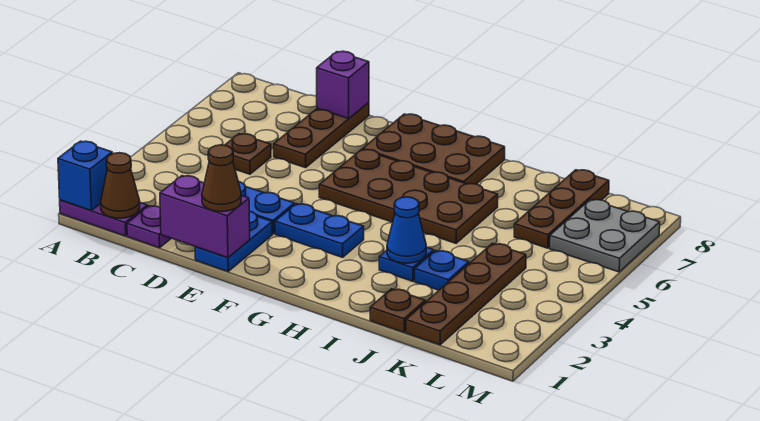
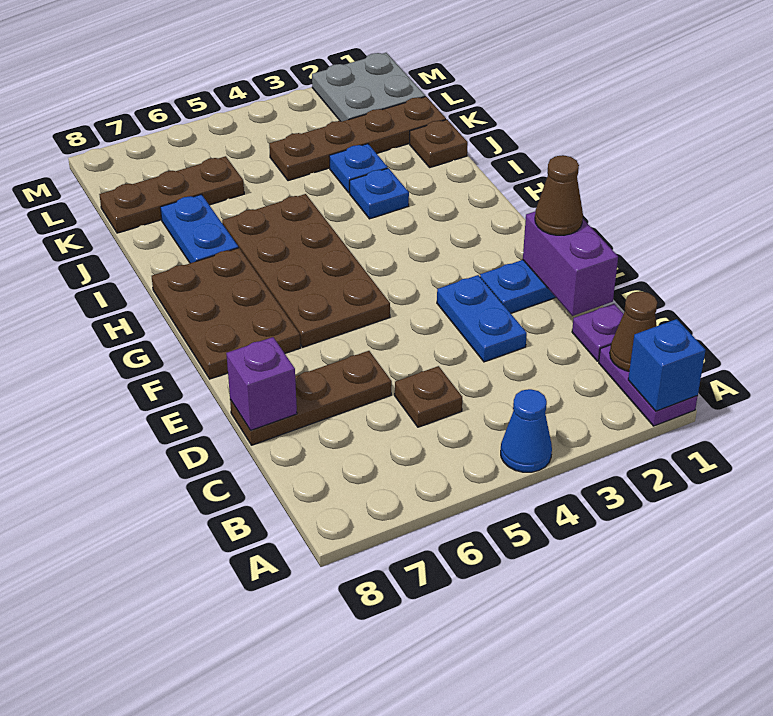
blue plate F3:G3 level 1 -> blue plate I7:J7 level 1
blue cone I3 level 2 -> blue cone A4 level 1
grey plate L6:M7 level 1 -> grey plate L1:M2 level 1

